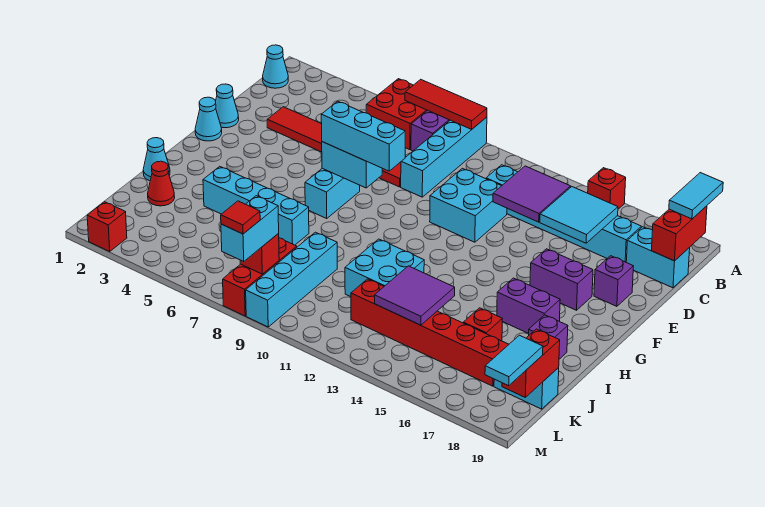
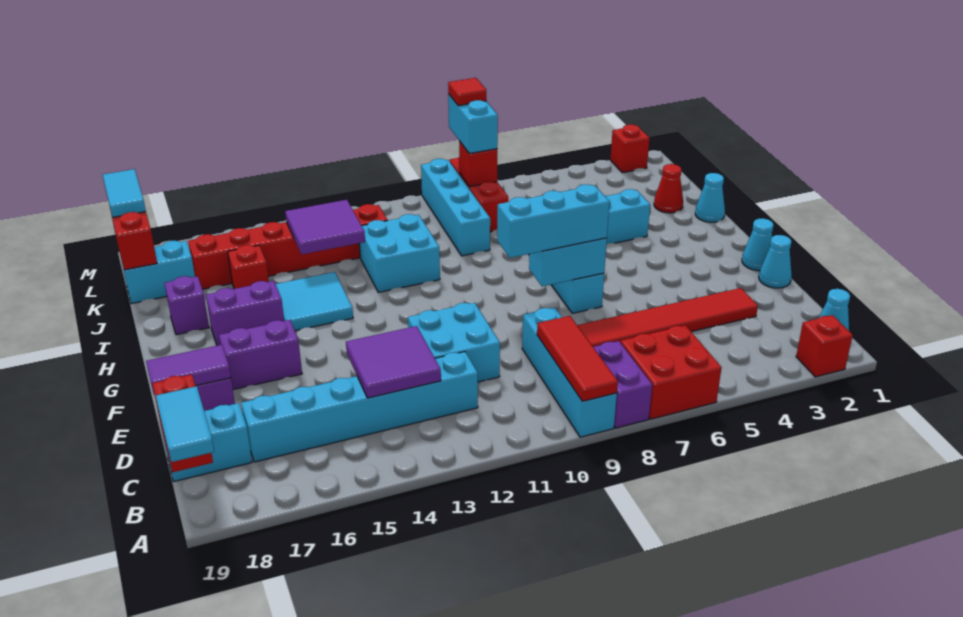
red tile A7:A9 level 2 -> red tile A9:C9 level 2
red brick A15 level 1 -> red brick A2 level 1
cyan tile C15:D16 level 2 -> cyan tile H14:I15 level 1
none -> purple tile E18:E19 level 2

